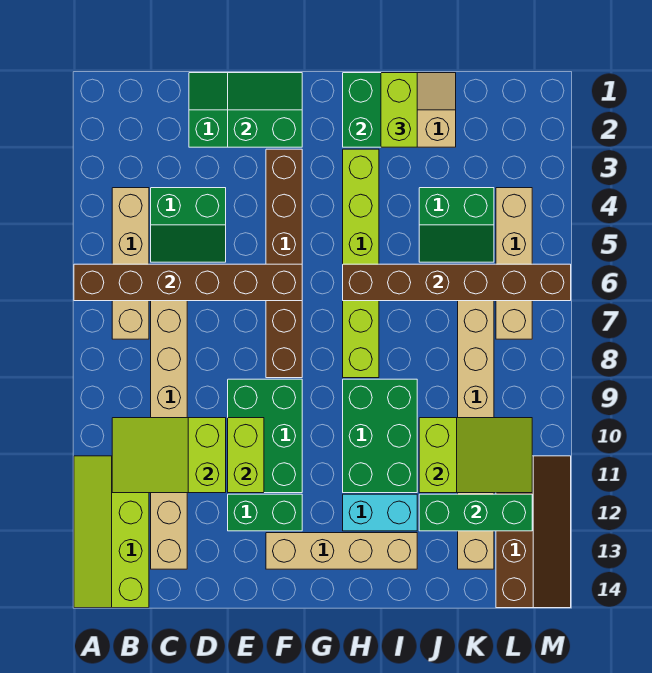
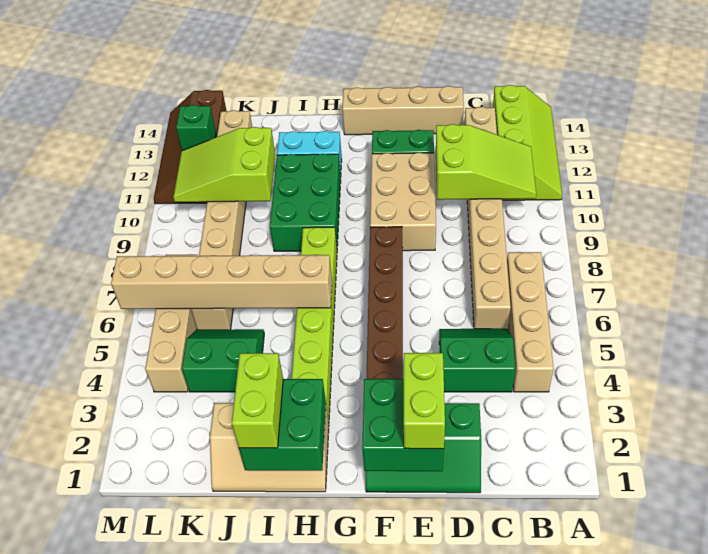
brown brick A6:F6 level 2 -> none
green slope E1:F2 level 2 top 2 -> green brick E1:F2 level 2
green brick E9:F11 level 1 -> tan brick E9:F11 level 1
lime brick E10:E11 level 2 -> lime brick E1:E2 level 3
tan brick F13:I13 level 1 -> tan brick D14:G14 level 1
brown brick H6:M6 level 2 -> tan brick H6:M6 level 2
green brick J12:L12 level 2 -> green brick L12 level 2

